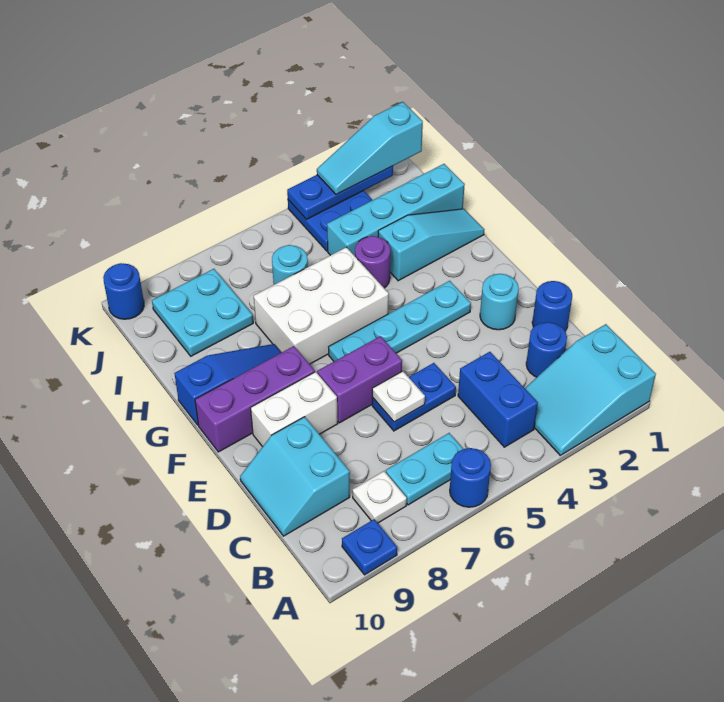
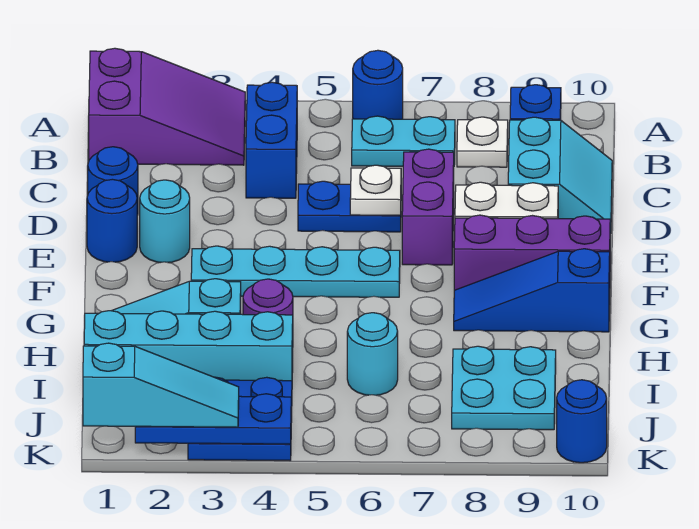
cyan slope A1:B3 level 1 top 1 -> purple slope A1:B3 level 1 top 1
blue round brick C2 level 1 -> blue round brick E1 level 1
purple brick E6:E7 level 1 -> purple brick D7:E7 level 1
white brick G5:H7 level 1 -> none

